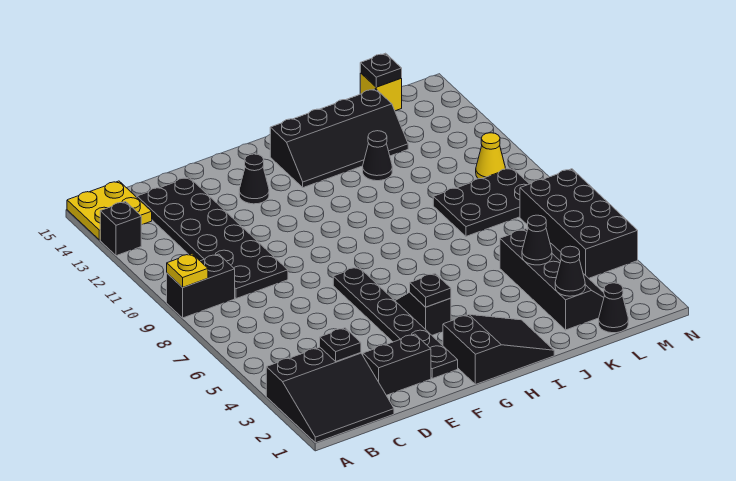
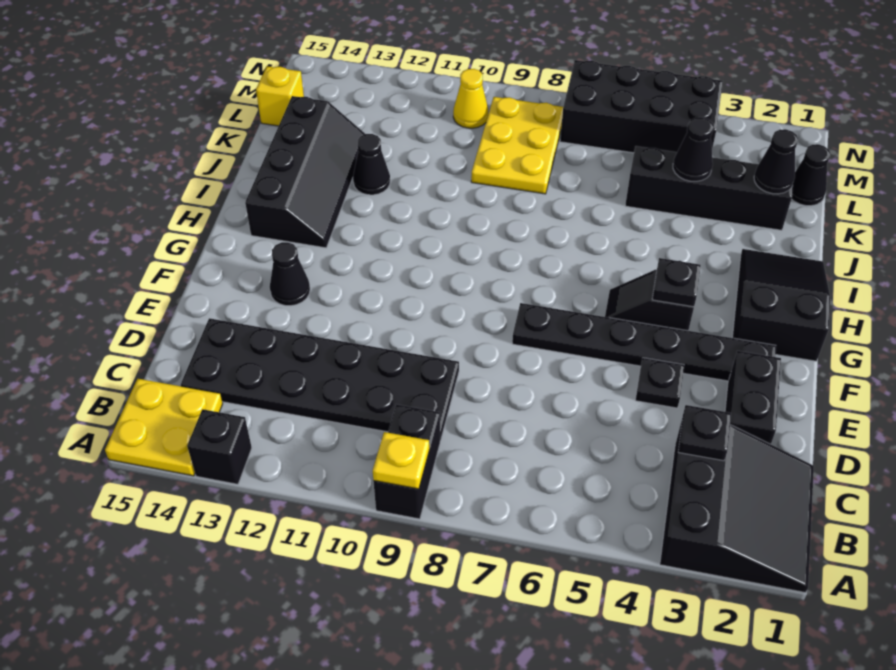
black plate K8:M9 level 1 -> yellow plate K8:M9 level 1
black plate L15 level 2 -> black plate E4 level 1

